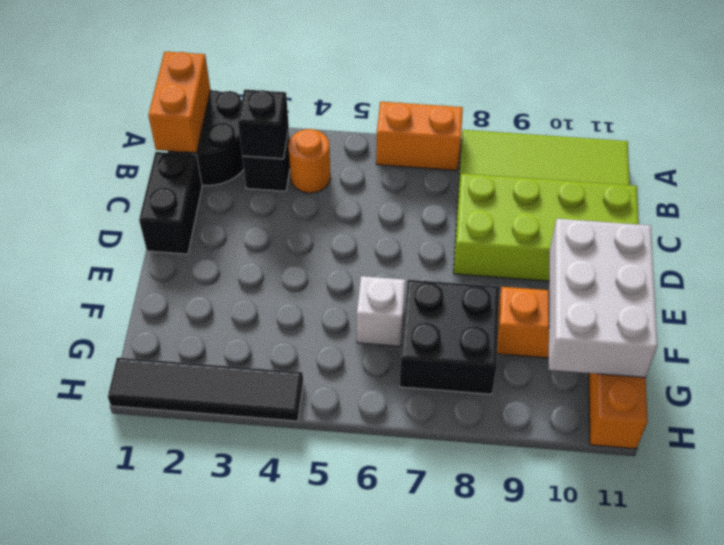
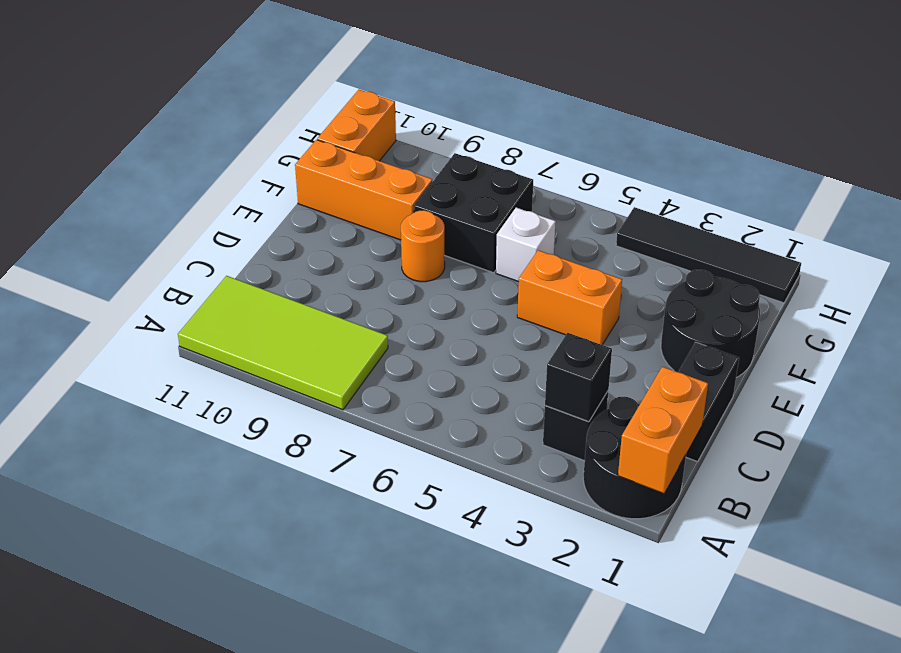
orange brick A6:A7 level 1 -> orange brick E4:E5 level 1
orange round brick B4 level 1 -> orange round brick E8 level 1
lime brick C8:D11 level 1 -> none
none -> black round brick E1:F2 level 1
white brick E10:G11 level 2 -> none

